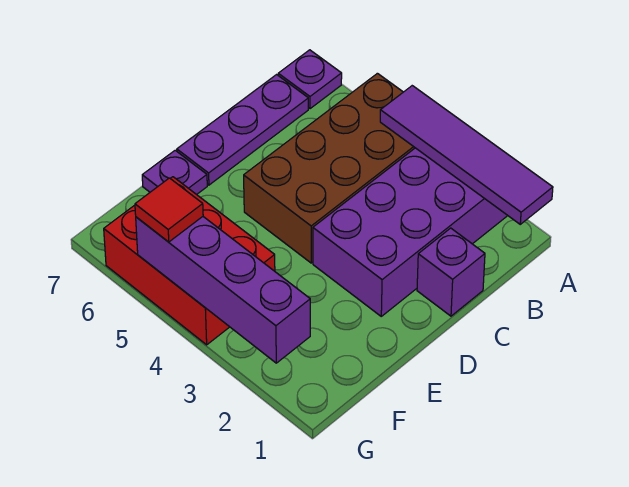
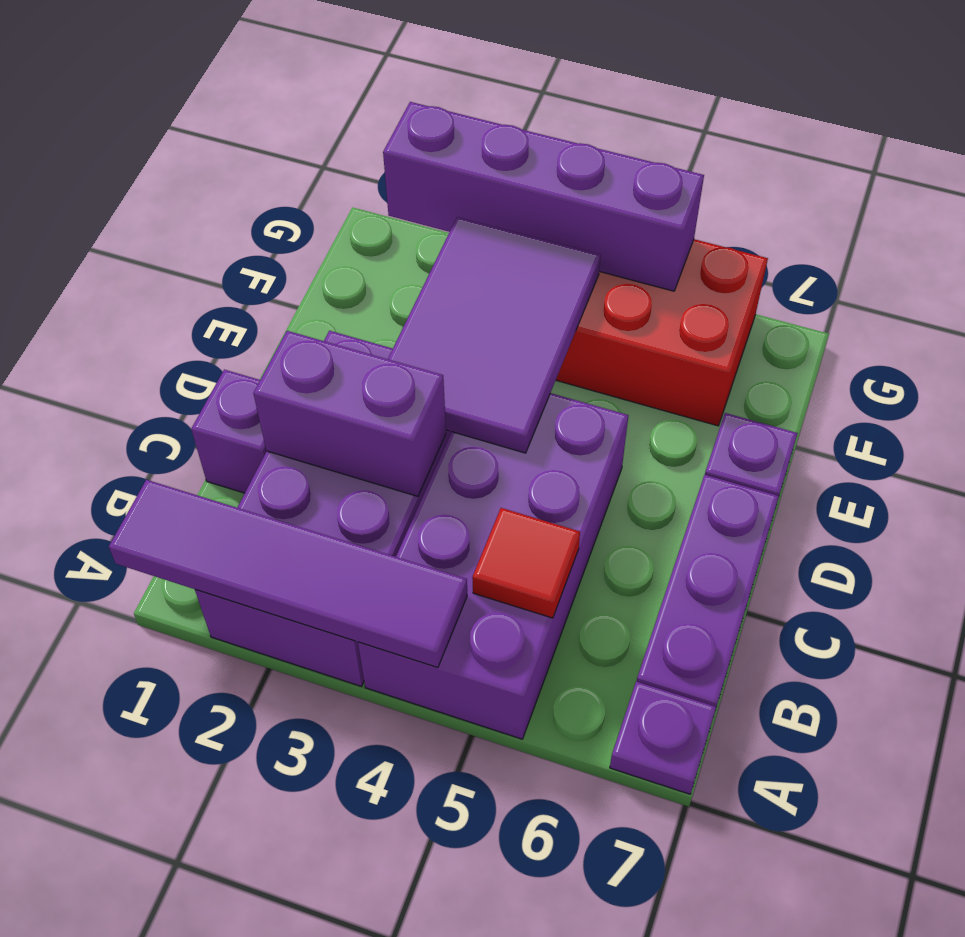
brown brick A4:D5 level 1 -> purple brick A4:D5 level 1
none -> purple brick C2:C3 level 2
none -> purple tile D3:F4 level 2
red tile G5 level 3 -> red tile B5 level 2

